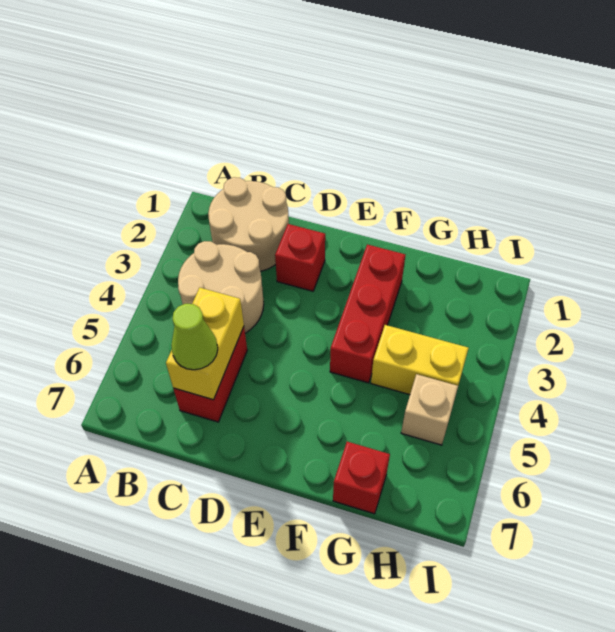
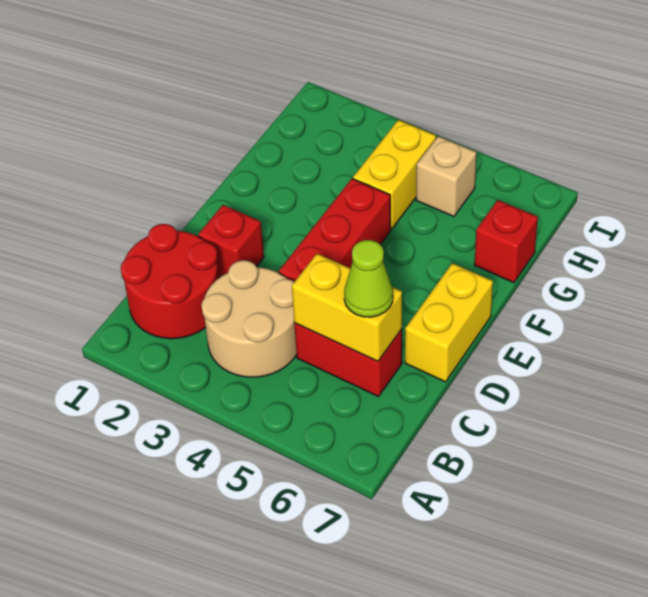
tan round brick B1:C2 level 1 -> red round brick B1:C2 level 1
none -> yellow brick D7:E7 level 1
red brick F2:F4 level 1 -> red brick D4:F4 level 1

